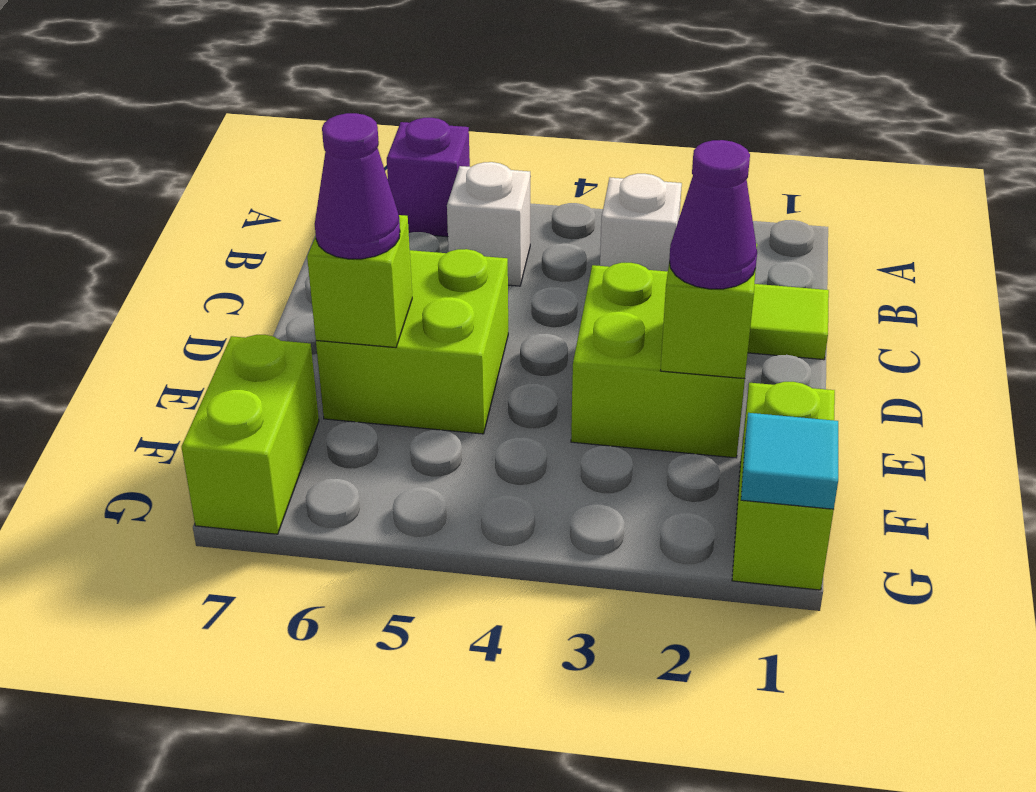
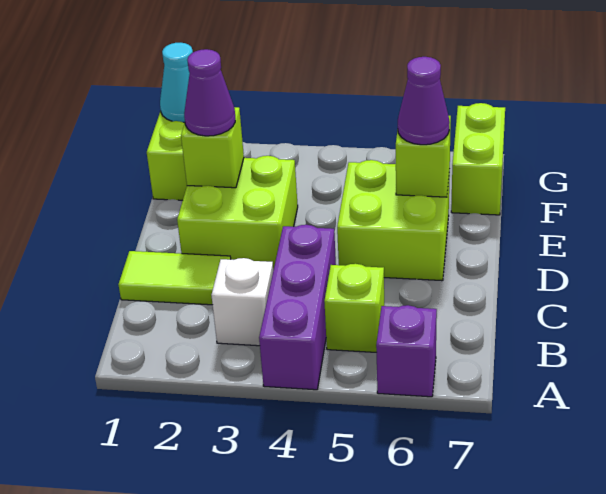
none -> purple brick A4:C4 level 1
white brick B5 level 1 -> lime brick B5 level 1
cyan tile G1 level 2 -> cyan cone G1 level 2

